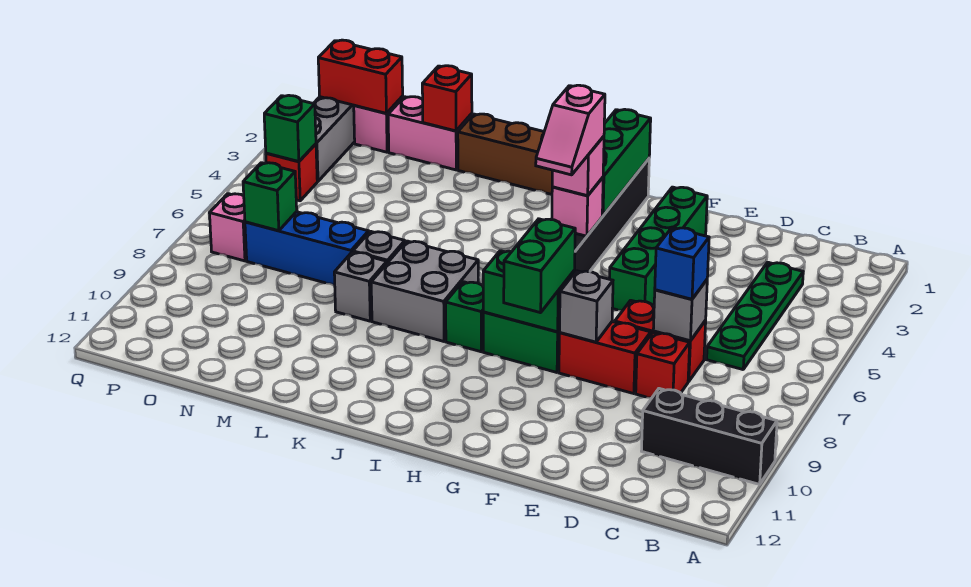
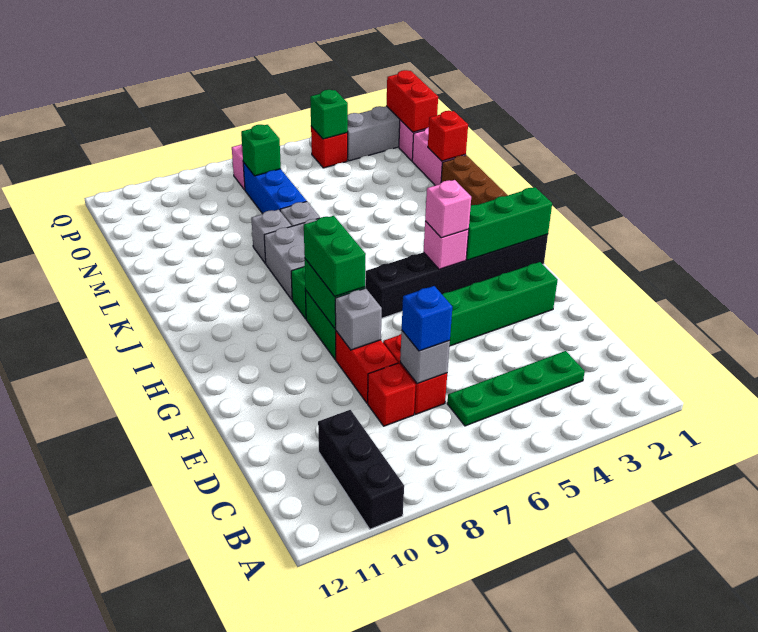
green brick G8:G9 level 3 -> green brick G8:H8 level 3
pink slope H4:H5 level 4 top 4 -> none

